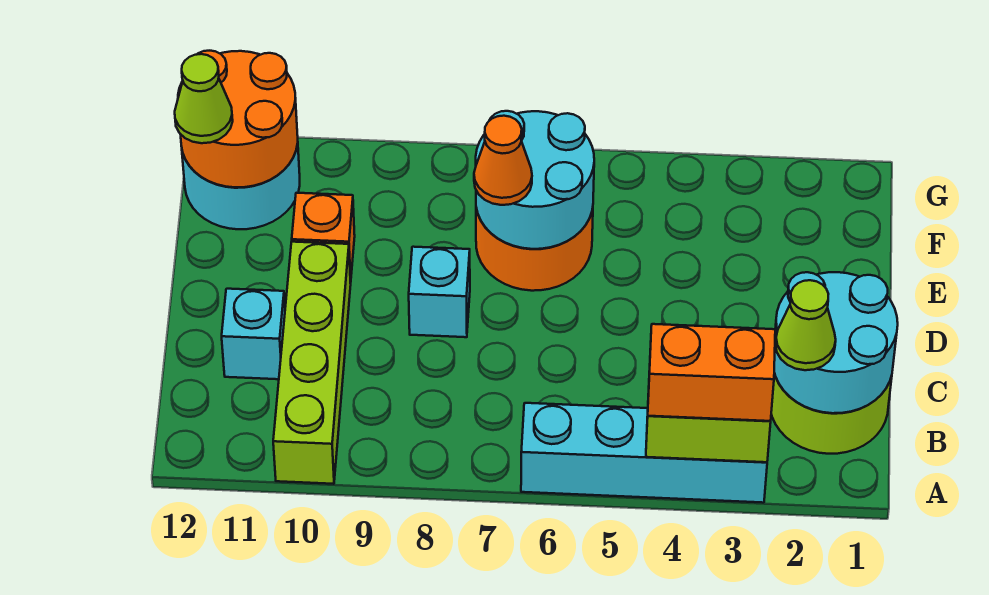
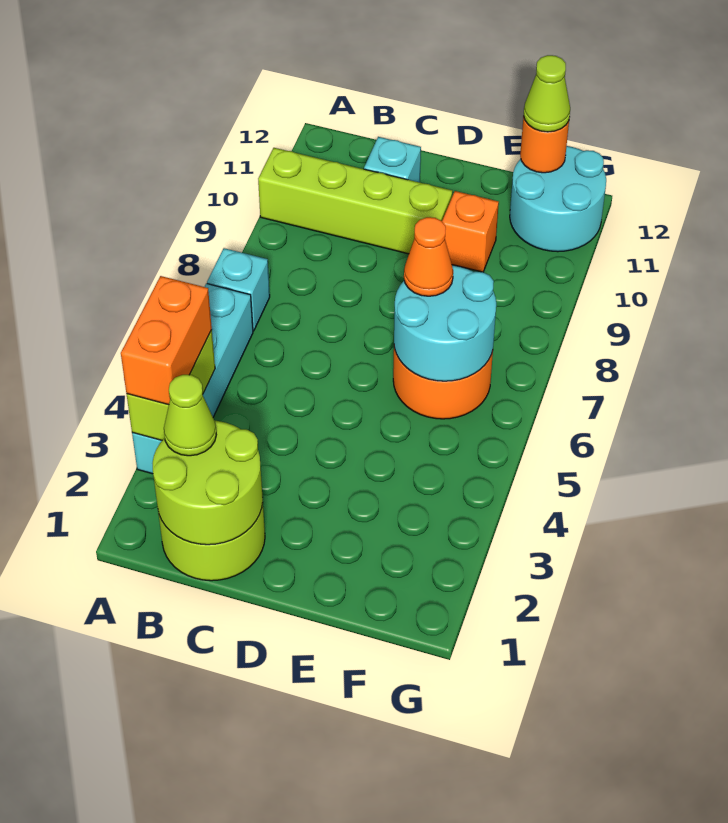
cyan round brick B1:C2 level 2 -> lime round brick B1:C2 level 2
cyan brick D8 level 1 -> cyan brick A7 level 1
orange round brick F11:G12 level 2 -> orange round brick F12 level 2

